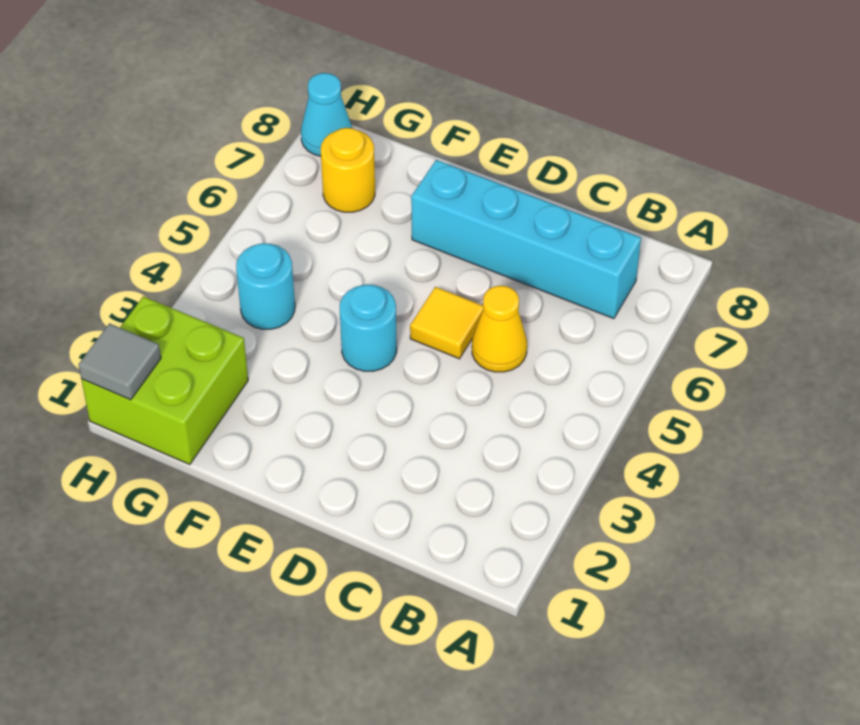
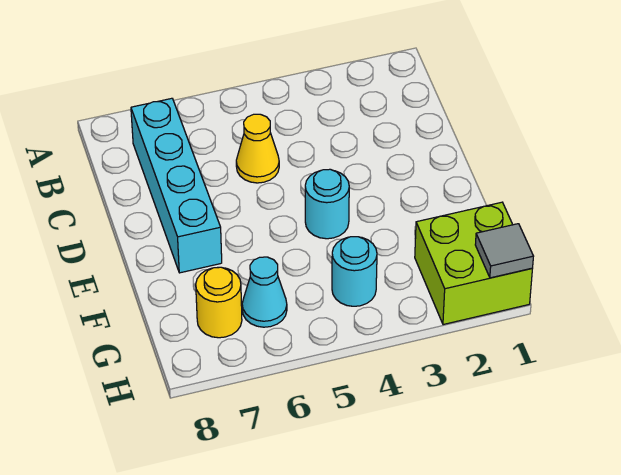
yellow tile D5 level 1 -> none
cyan cone H8 level 1 -> cyan cone G6 level 1

